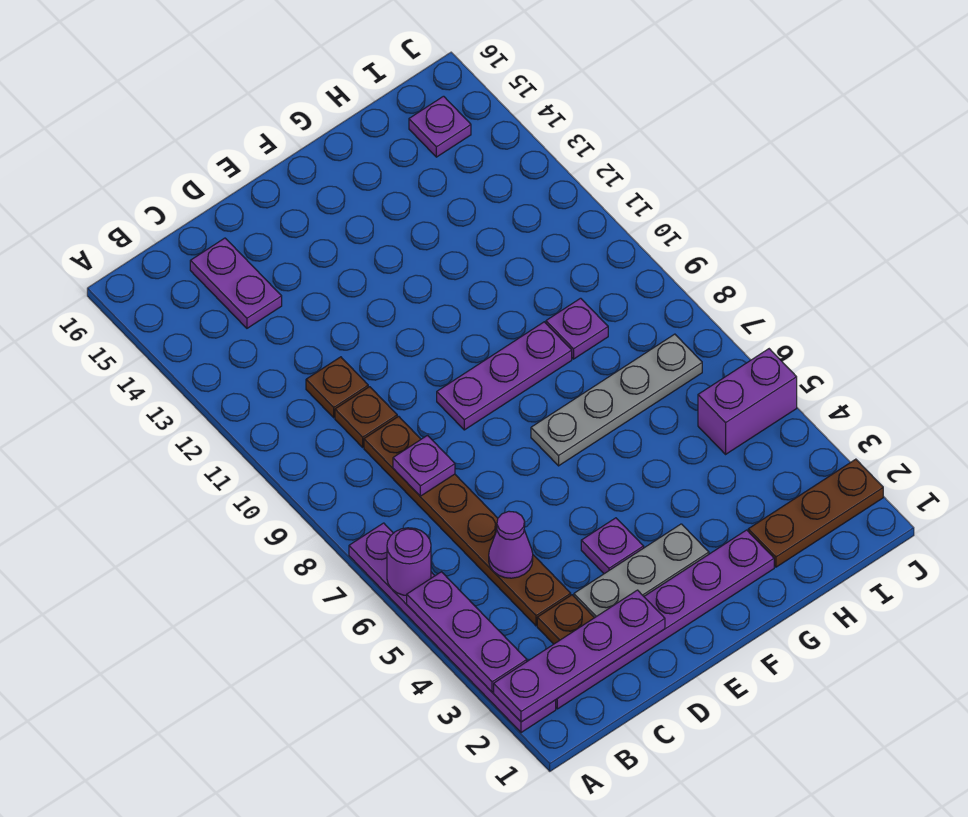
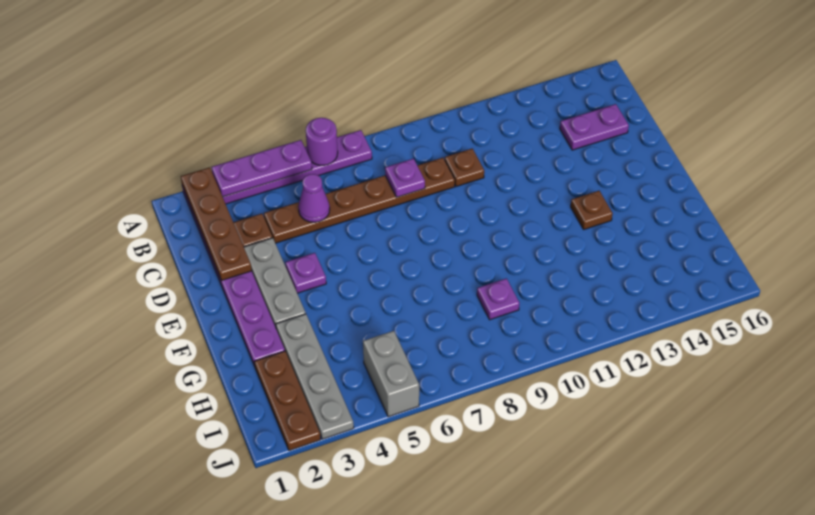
purple plate A2:D2 level 2 -> brown plate A2:D2 level 2
brown plate C11 level 1 -> brown plate F13 level 1
purple plate E9:G9 level 1 -> none
grey plate F7:I7 level 1 -> grey plate G3:J3 level 1
purple brick I5:J5 level 1 -> grey brick I5:J5 level 1
purple plate I15 level 1 -> none

